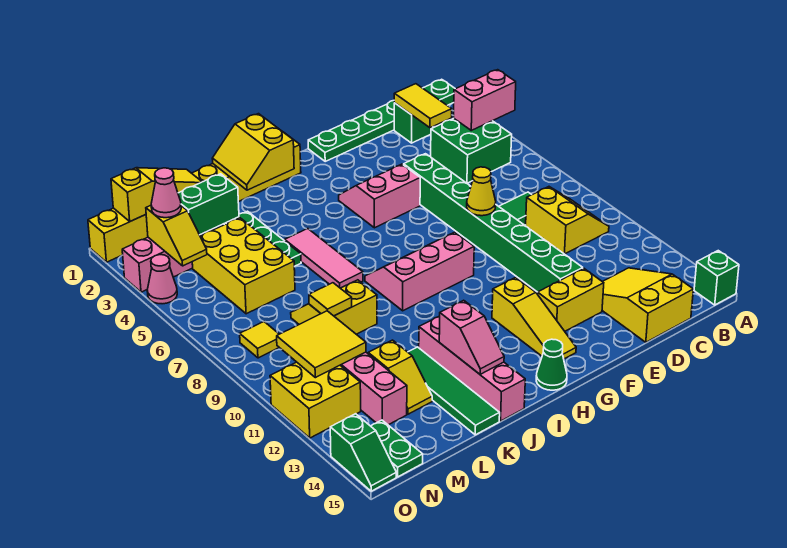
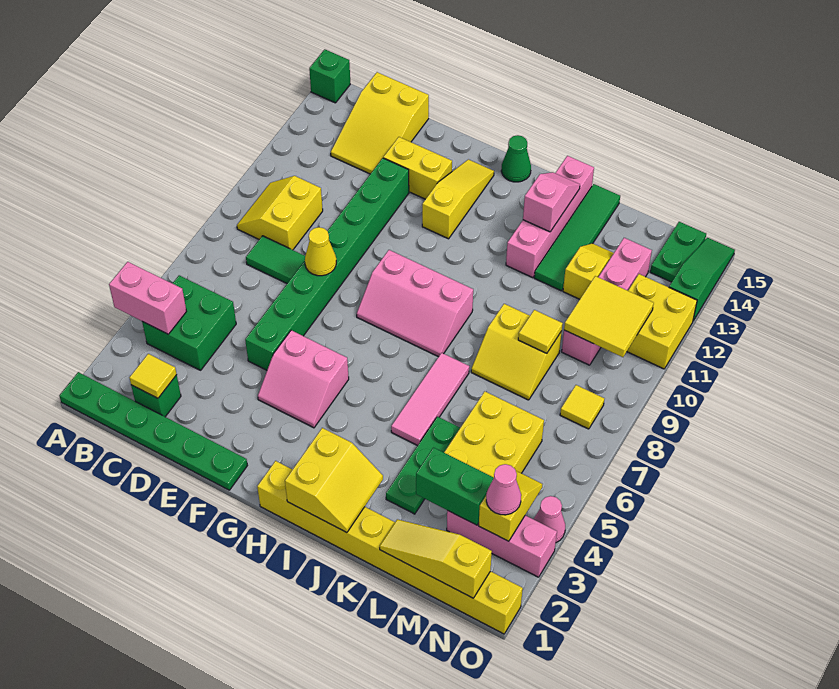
yellow tile C2:C3 level 2 -> yellow tile C2 level 2
green slope O14:O15 level 1 top 14 -> green slope O13:O15 level 1 top 13

